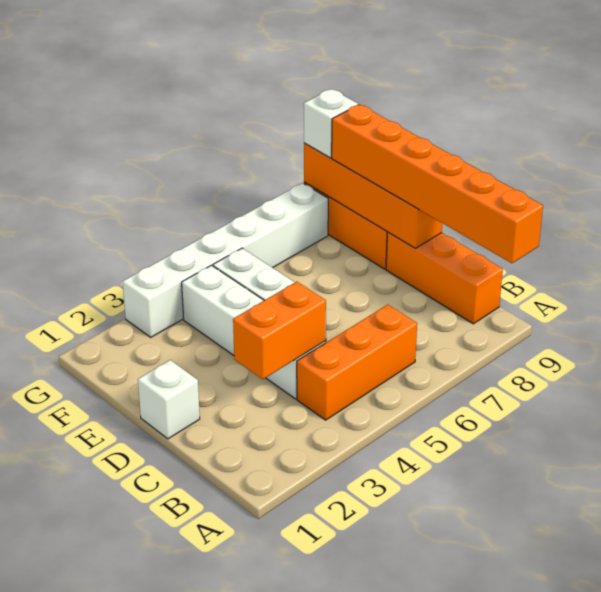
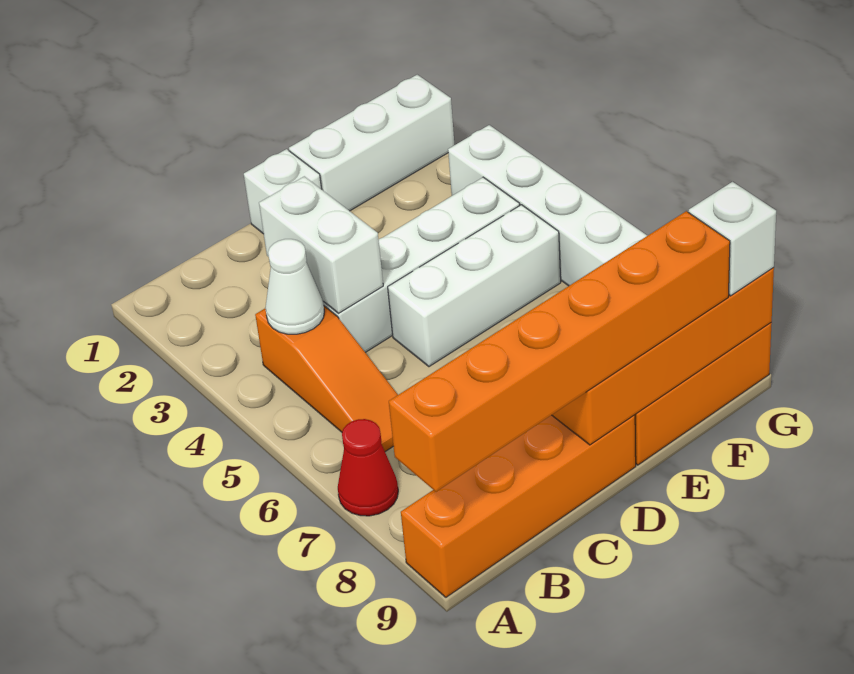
none -> red cone A7 level 1
orange brick B4:B6 level 1 -> orange slope B4:B6 level 1 top 4
none -> white cone B4 level 2
orange brick B9:D9 level 1 -> orange brick A9:D9 level 1
orange brick C3:C4 level 2 -> white brick C3:C4 level 2
none -> white brick E1:G1 level 1

